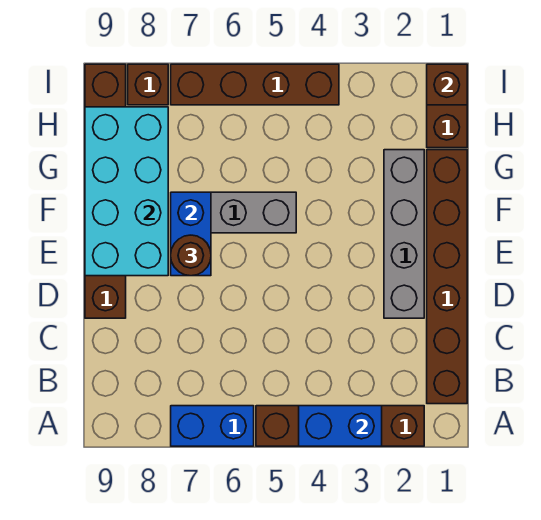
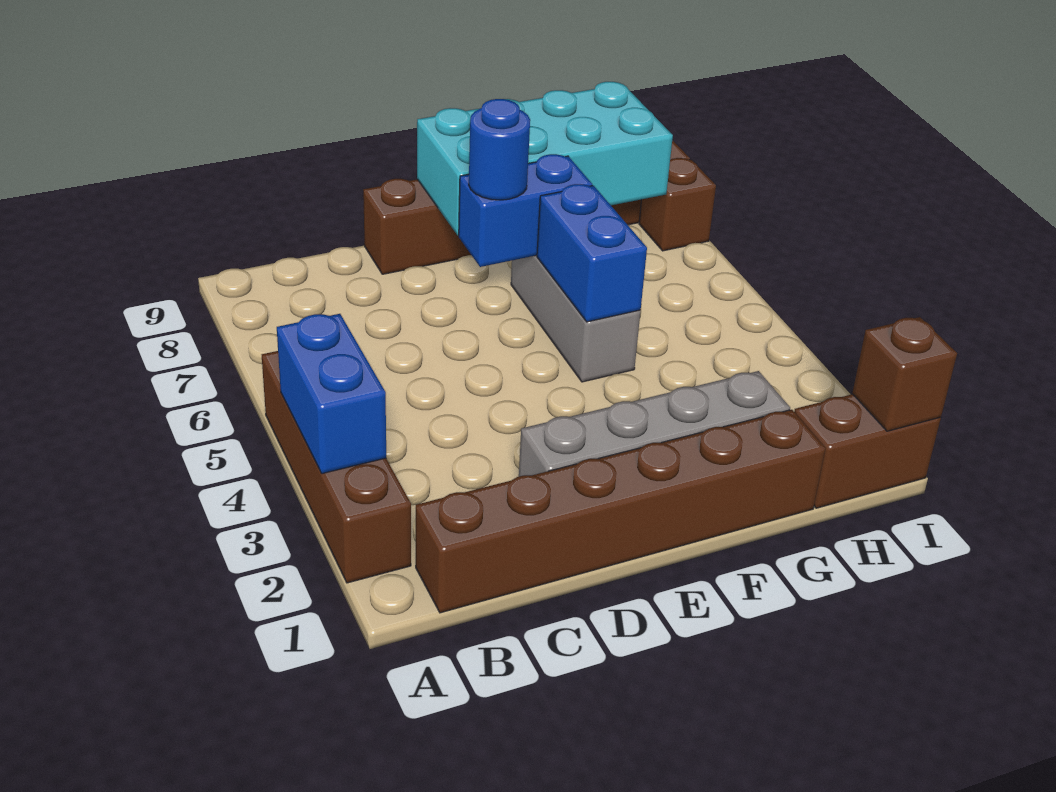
blue brick A6:A7 level 1 -> blue brick F5:F6 level 2
brown round brick E7 level 3 -> blue round brick E7 level 3
brown brick I4:I7 level 1 -> none

